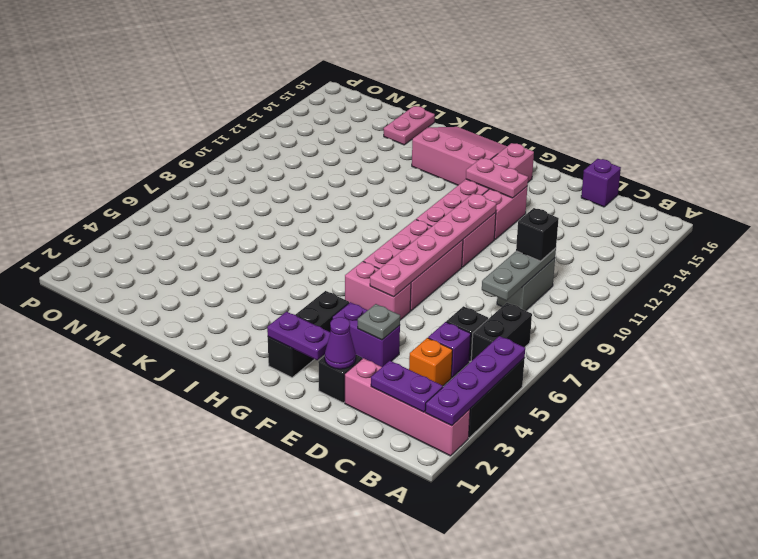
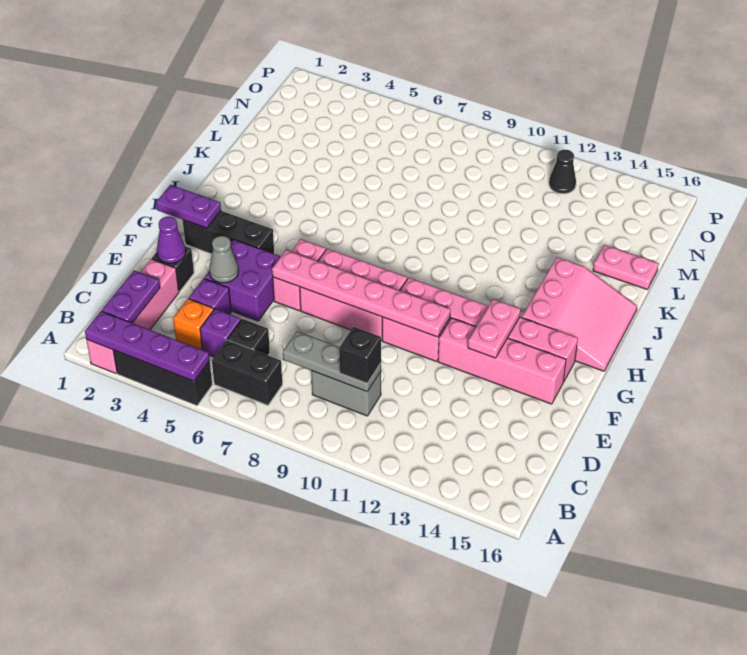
purple brick D16 level 1 -> purple brick D4 level 1
purple brick E4:F4 level 1 -> purple brick E4:F5 level 1
grey plate E4 level 2 -> grey cone E4 level 2
purple plate F2:G2 level 2 -> purple plate G1:G2 level 2
pink brick F12:F13 level 1 -> pink brick F12:F15 level 1
none -> black cone O12 level 1

